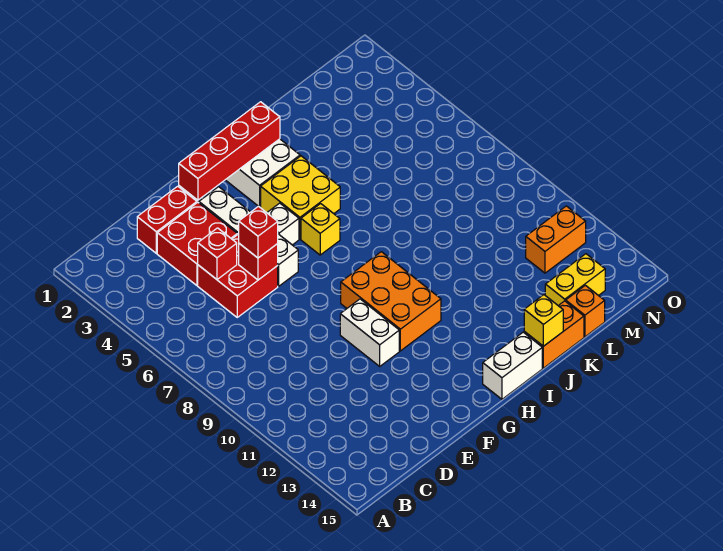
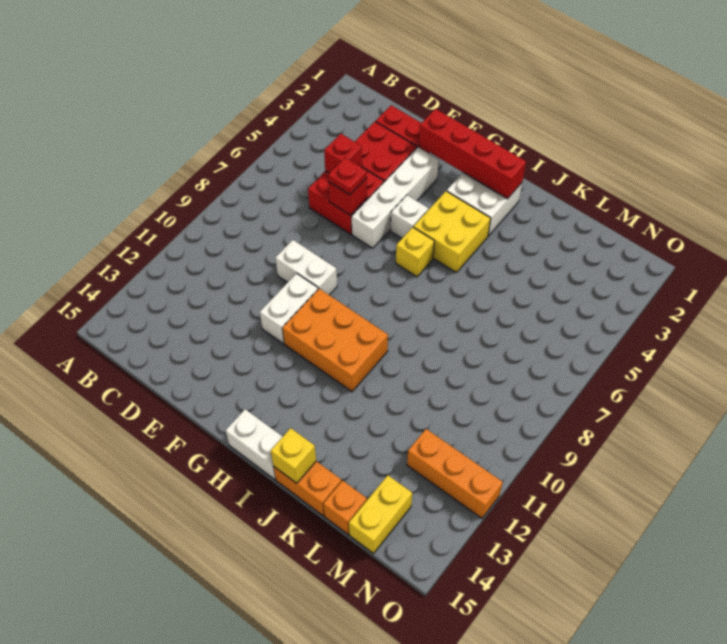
red brick E6 level 3 -> red plate E6 level 3
none -> white brick E9:F9 level 1
orange brick G9:H11 level 1 -> orange brick G10:I11 level 1
yellow brick L14:M14 level 1 -> yellow brick M14:M15 level 1
orange brick M12:N12 level 1 -> orange brick M12:O12 level 1

